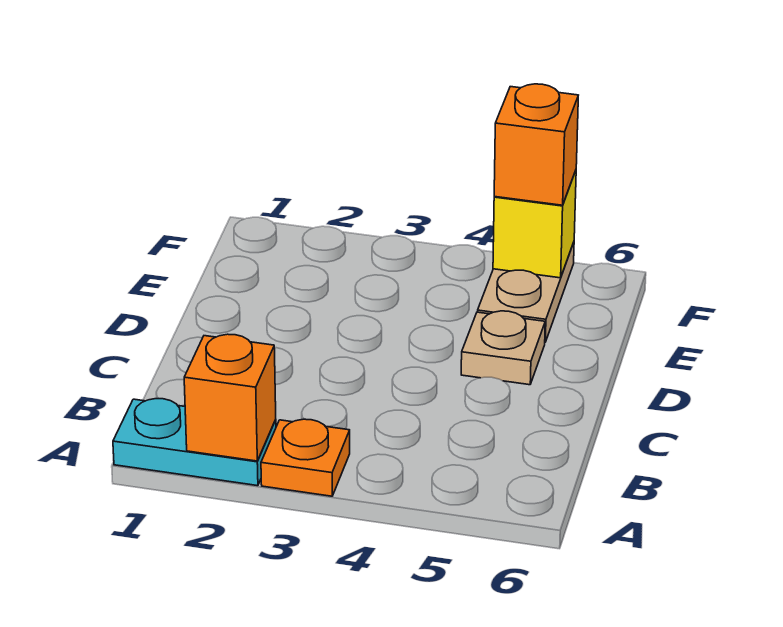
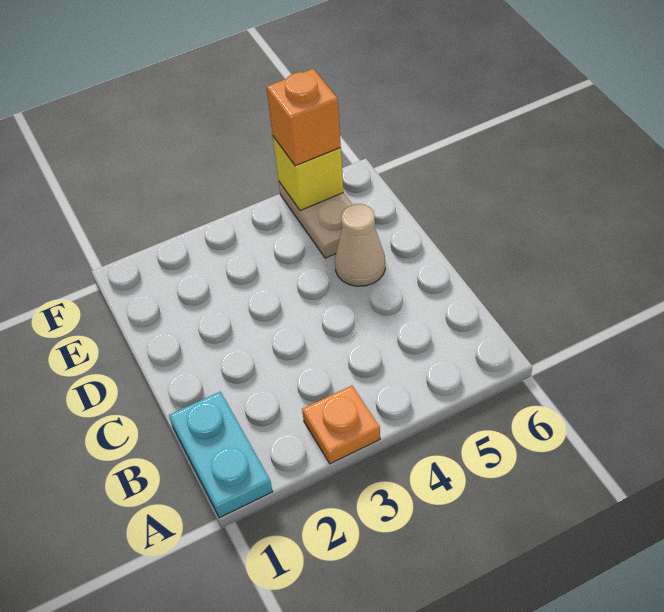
cyan plate A1:A2 level 1 -> cyan plate A1:B1 level 1
orange brick A2 level 2 -> none
tan plate D5 level 1 -> tan cone D5 level 1

